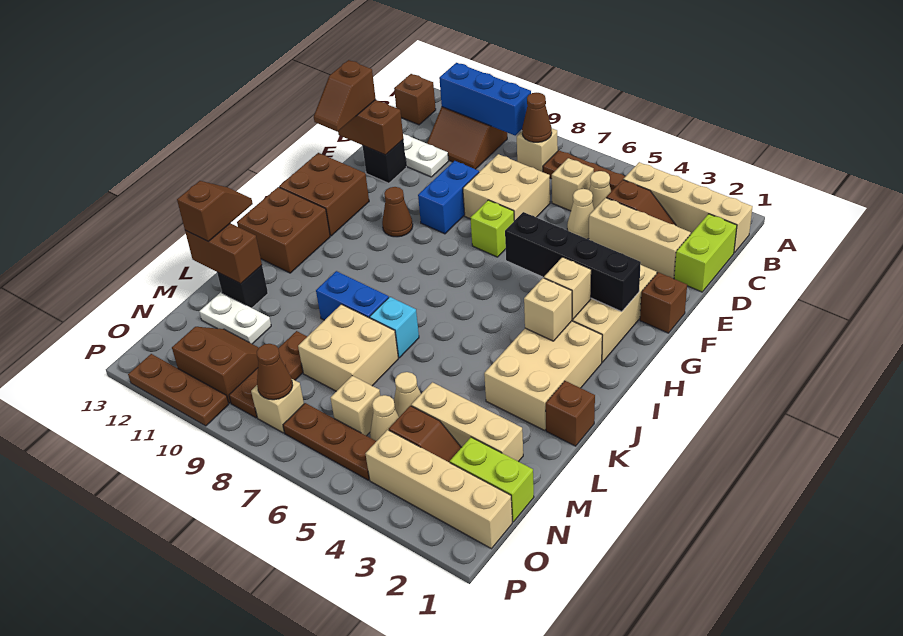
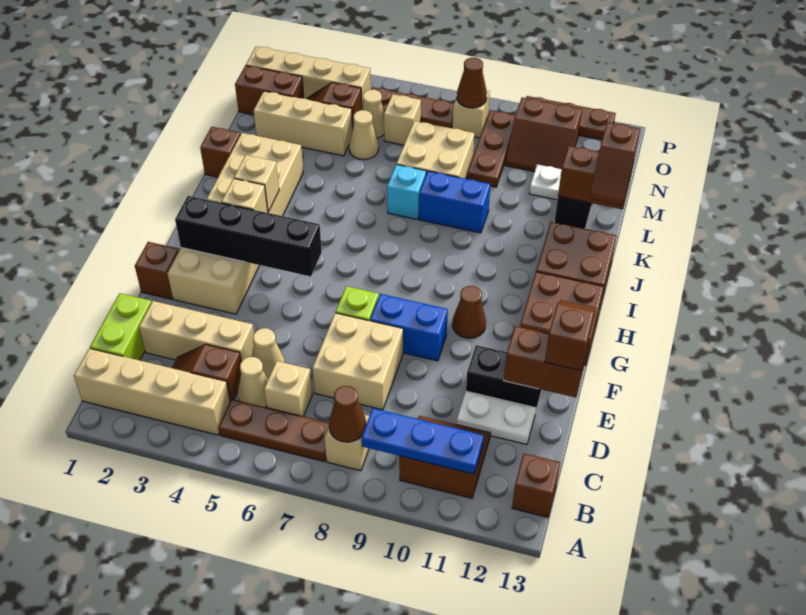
blue brick B9:B11 level 2 -> blue plate B9:B11 level 2
blue brick E9:F9 level 1 -> blue brick F8:F9 level 1
black brick E12 level 1 -> black brick E11:E12 level 1
lime brick N1:N2 level 1 -> brown brick N1:N2 level 1

